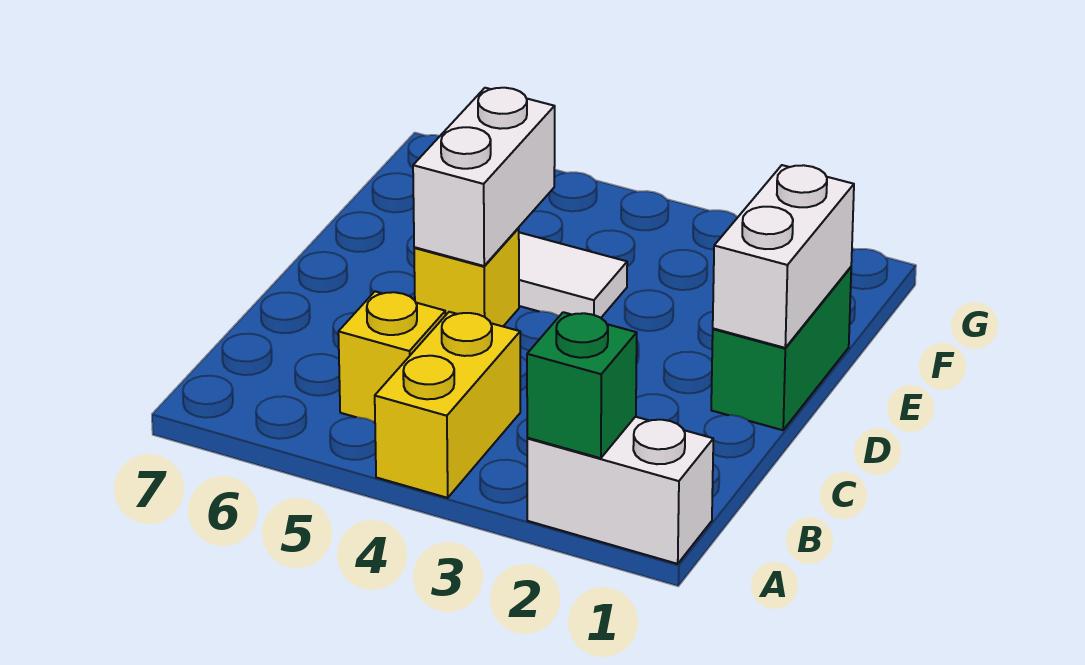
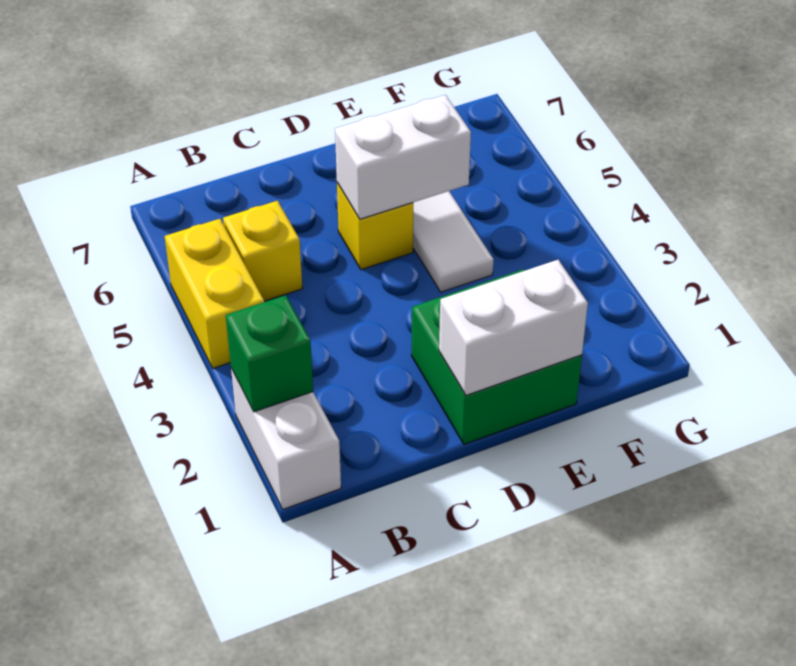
yellow brick A4:B4 level 1 -> yellow brick A4:A5 level 1
green brick D1:E1 level 1 -> green brick D1:E2 level 1

